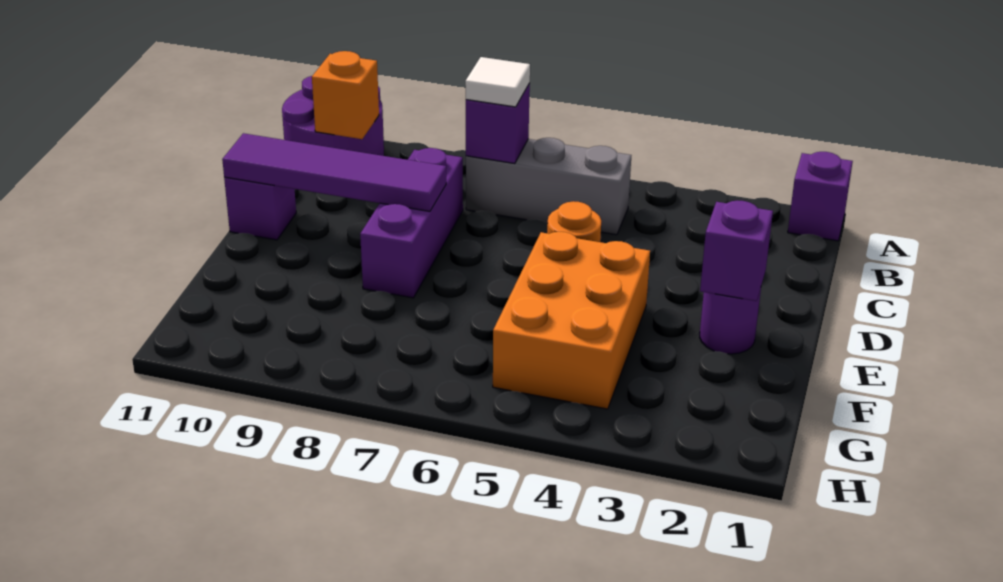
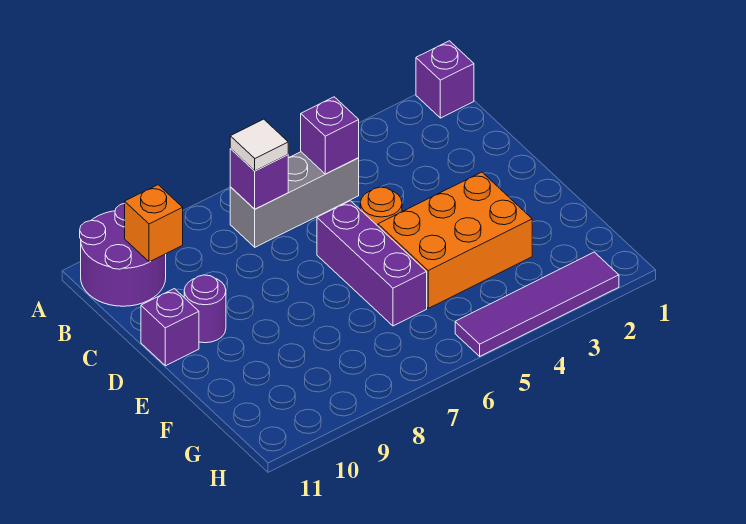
purple brick C8:E8 level 1 -> purple brick D6:F6 level 1
purple tile D8:D11 level 2 -> purple tile H2:H5 level 1
purple round brick E2 level 1 -> purple round brick D10 level 1
purple brick E2 level 2 -> purple brick B5 level 2
orange brick E4:G5 level 1 -> orange brick E3:F5 level 1

